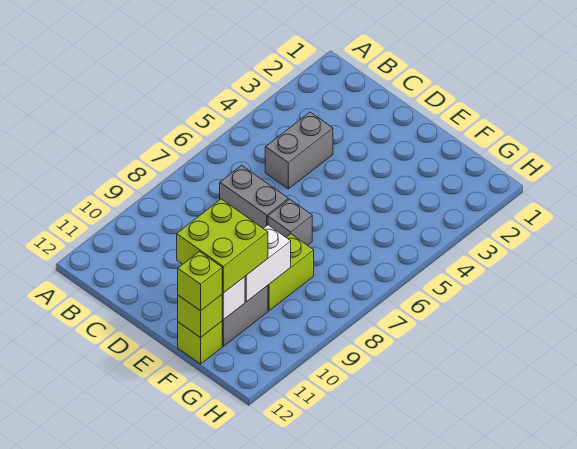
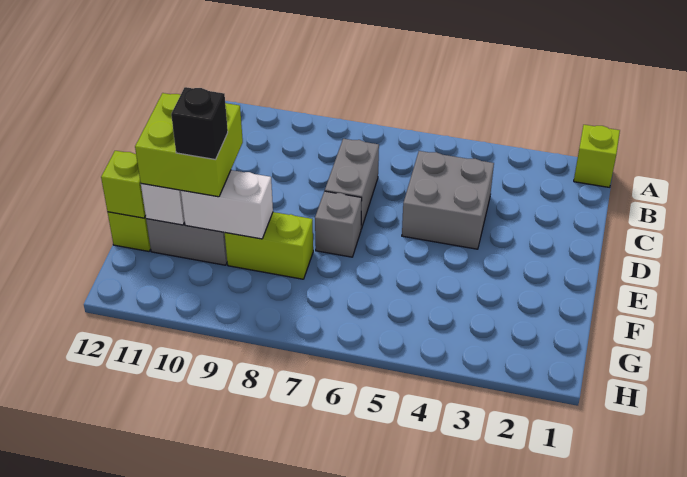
grey brick C4:C5 level 1 -> grey brick C4:D5 level 1
none -> black brick F10 level 4
lime brick F12 level 3 -> lime brick A1 level 1

